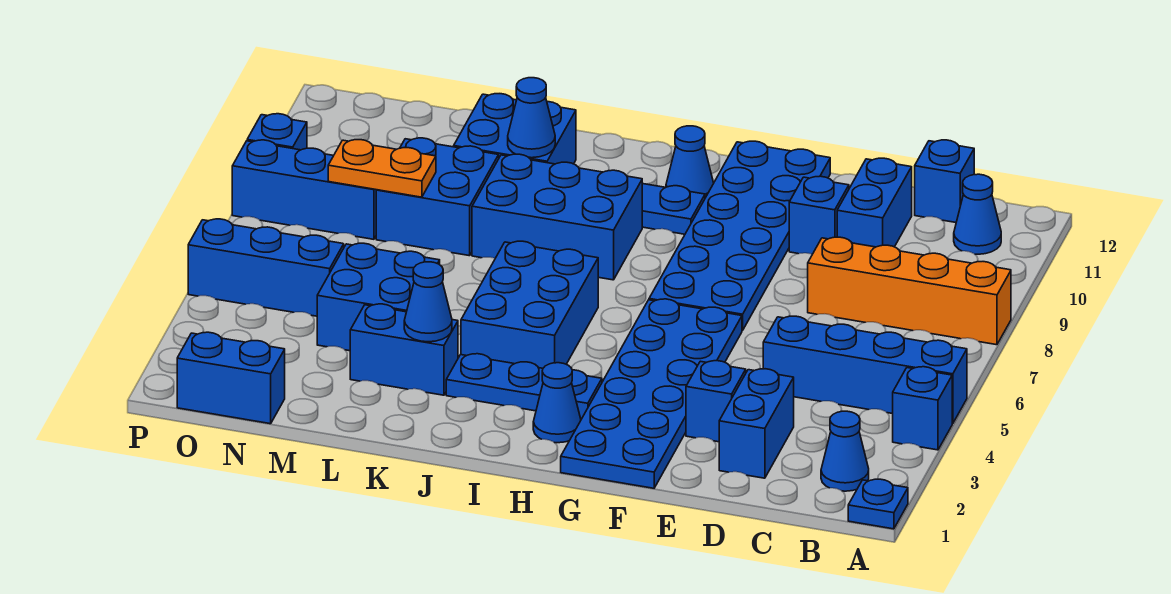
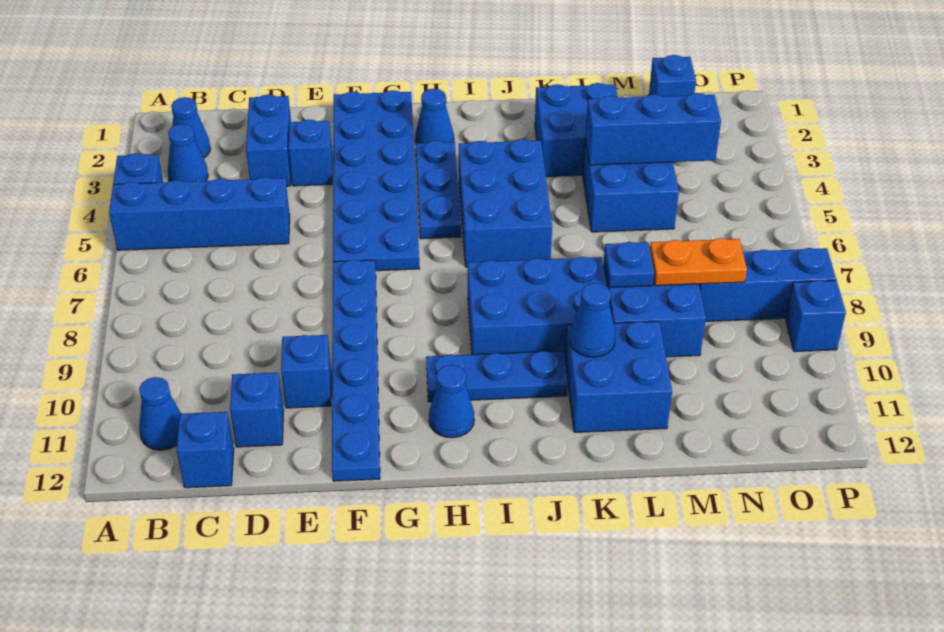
blue plate A1 level 1 -> blue plate L8 level 2
orange brick A8:D8 level 1 -> none
blue brick D10:D11 level 1 -> blue brick D11 level 1
blue plate F7:G12 level 1 -> blue plate F7:F12 level 1
blue plate H3:J3 level 1 -> blue plate H3:H5 level 1
blue brick K3:L3 level 1 -> blue brick K2:L3 level 1
blue cone K3 level 2 -> blue cone B3 level 1
blue brick N1:O1 level 1 -> blue brick N1 level 1
blue brick N5:P5 level 1 -> blue brick L4:N4 level 2

